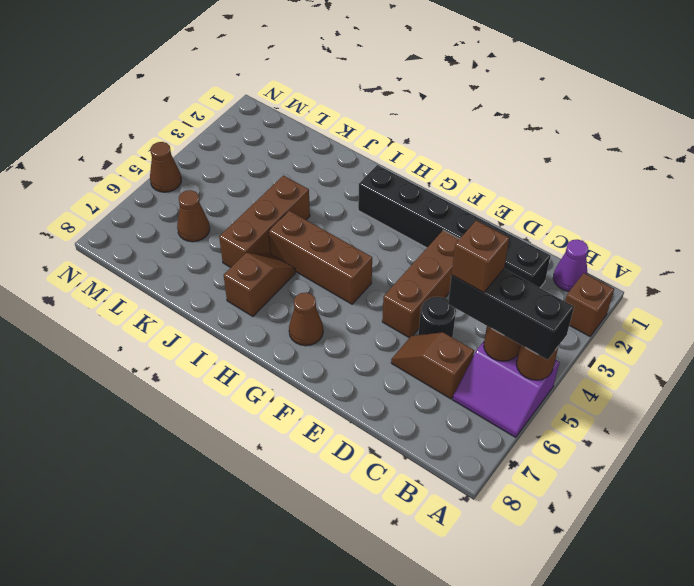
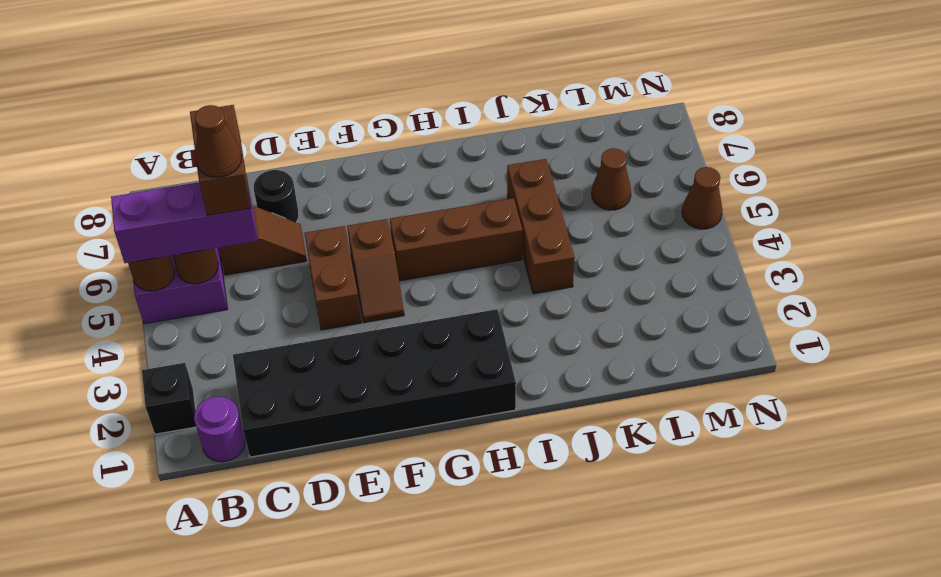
brown brick A2 level 1 -> black brick A2 level 1
black brick A5:C5 level 3 -> purple brick A5:C5 level 3
purple cone B1 level 1 -> purple round brick B1 level 1
black brick C2:H2 level 1 -> black brick C1:H2 level 1
brown brick C5 level 4 -> brown brick C5:C6 level 4
black round brick D5 level 1 -> black round brick D7 level 1
brown brick E3:E5 level 1 -> brown brick E4:E5 level 1
brown cone G7 level 1 -> brown cone C5 level 5
brown slope I6:I7 level 1 top 7 -> brown slope F4:F5 level 1 top 5

